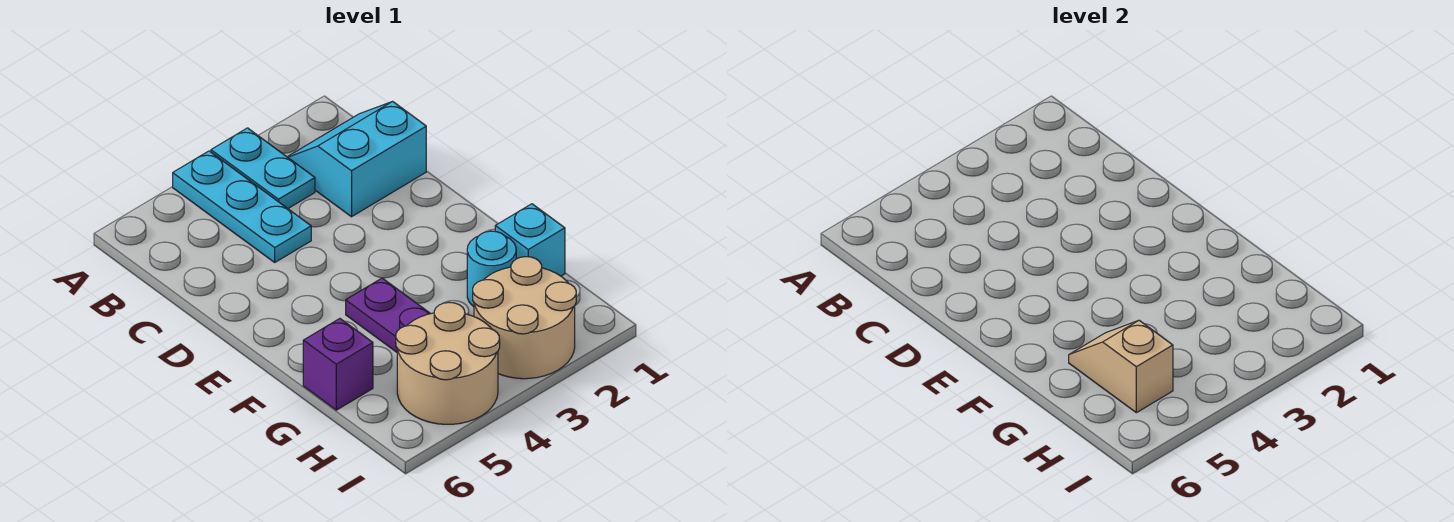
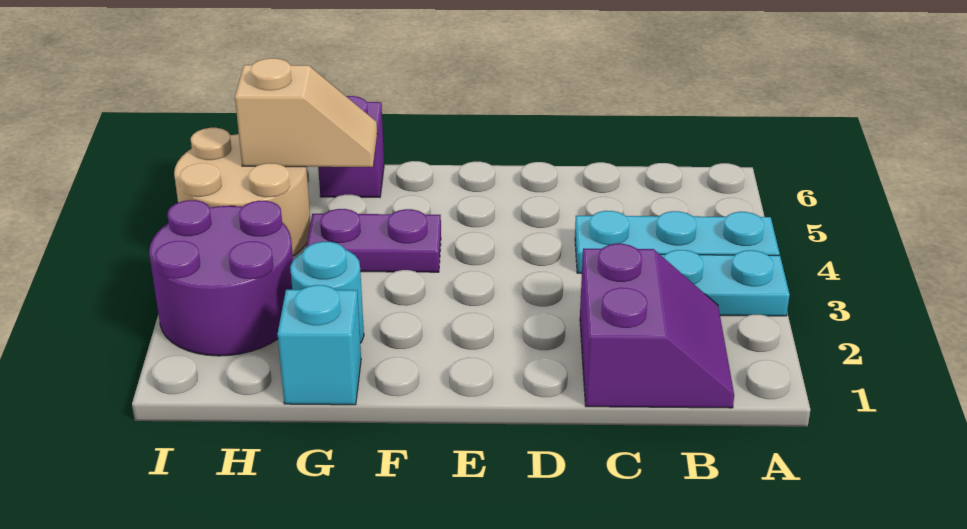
cyan slope B1:C2 level 1 top C -> purple slope B1:C2 level 1 top C
tan round brick H2:I3 level 1 -> purple round brick H2:I3 level 1

